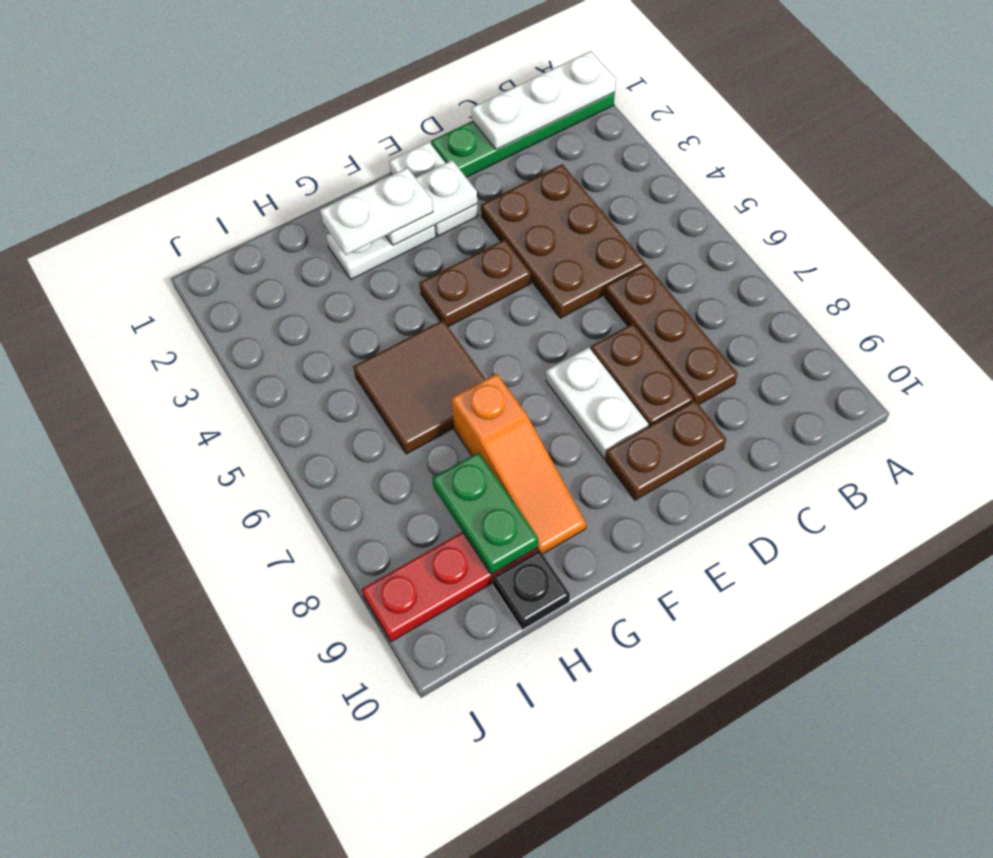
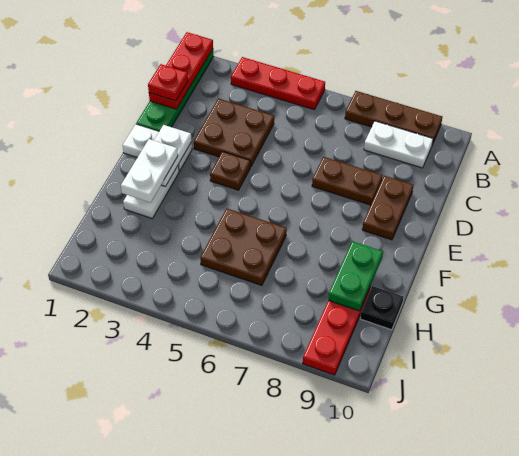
white plate A1:C1 level 2 -> red plate A1:C1 level 2
none -> red plate A3:A5 level 1
none -> red plate C1 level 3
brown plate C3:D5 level 1 -> brown plate C3:D4 level 1
brown plate C6:C8 level 1 -> brown plate A7:A9 level 1
brown plate E4:F4 level 1 -> brown plate E4 level 1
white plate E7:E8 level 1 -> white plate B8:B9 level 1
brown tile G5:H6 level 1 -> brown plate G5:H6 level 1
orange slope G7:G9 level 1 top 7 -> none
green plate H8:H9 level 2 -> green plate G9:H9 level 2

